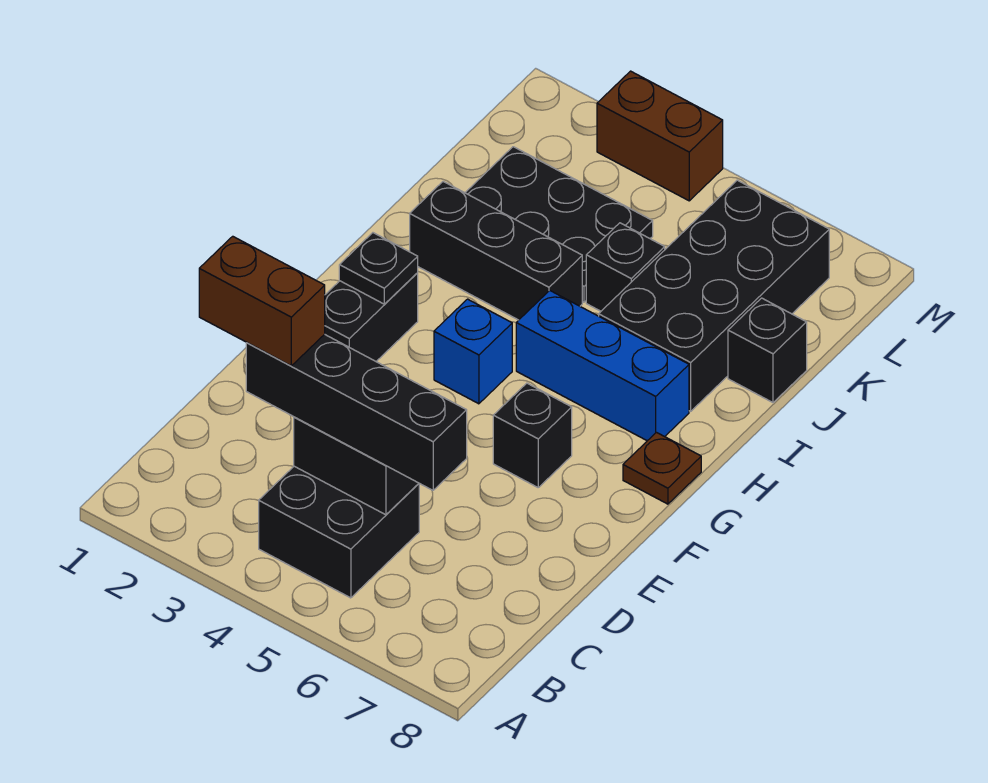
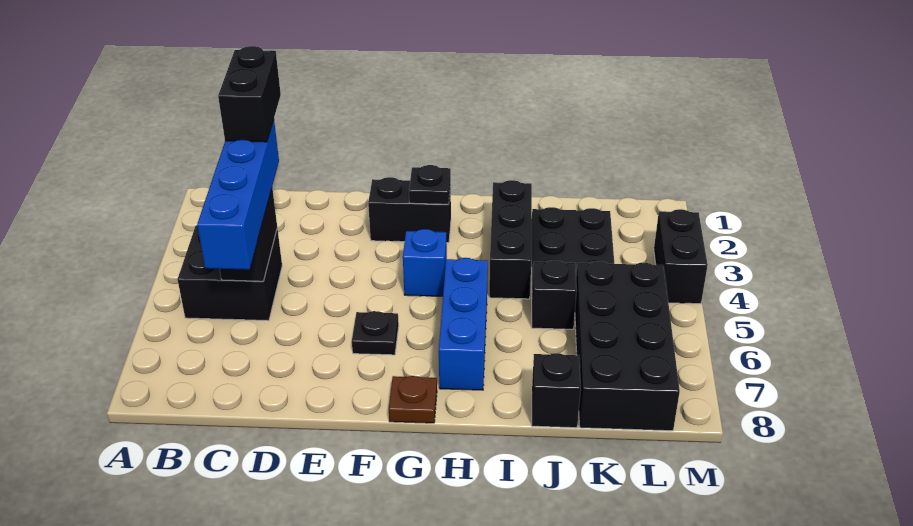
brown brick C2:C3 level 4 -> black brick C2:C3 level 4
black brick C3:C6 level 3 -> blue brick C3:C6 level 3
black brick F6 level 1 -> black plate F6 level 1
black brick I6:L7 level 1 -> black brick K5:L8 level 1
brown brick M3:M4 level 1 -> black brick M3:M4 level 1

